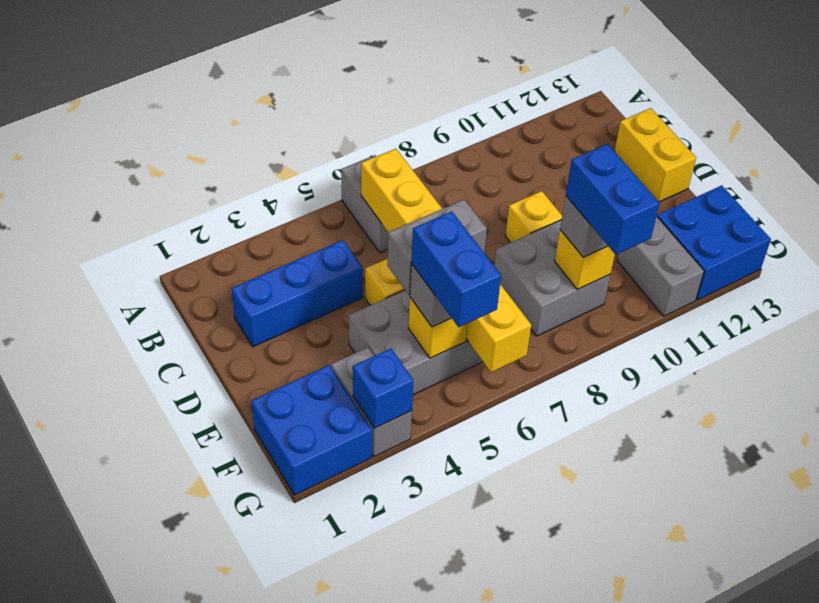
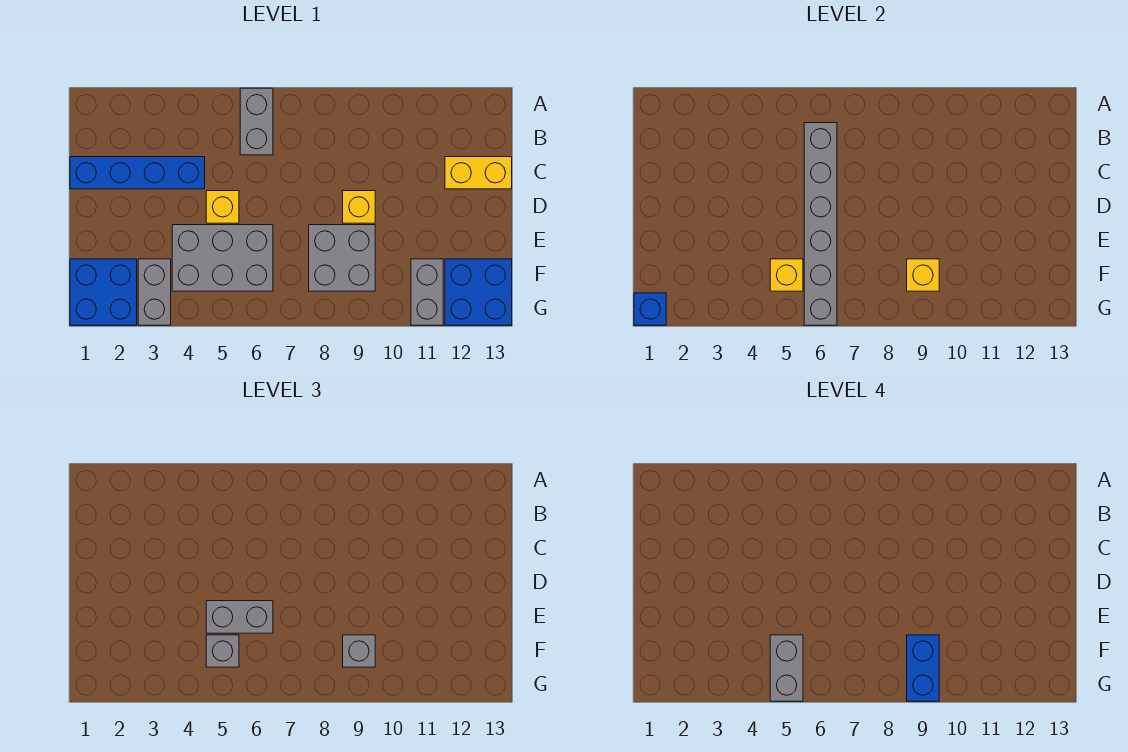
yellow brick B6:G6 level 2 -> grey brick B6:G6 level 2
blue brick C2:C4 level 1 -> blue brick C1:C4 level 1
yellow brick C13:D13 level 1 -> yellow brick C12:C13 level 1
blue brick F5:G5 level 4 -> grey brick F5:G5 level 4
blue brick G3 level 2 -> blue brick G1 level 2

